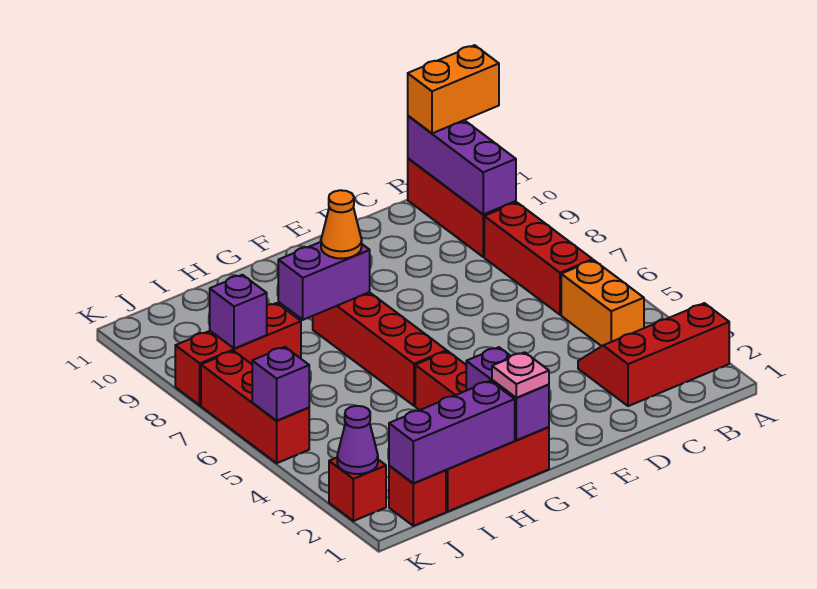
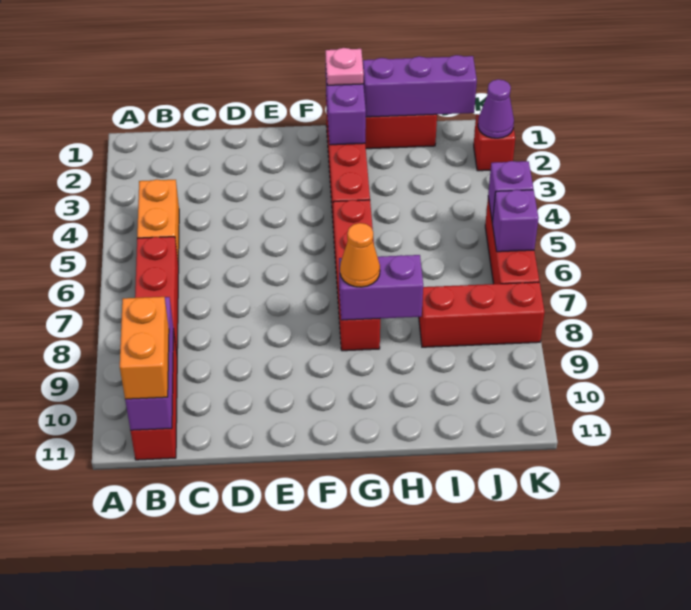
red slope A2:C3 level 1 top 2 -> none
orange brick A11:B11 level 3 -> orange brick B10:B11 level 3
red brick J1 level 1 -> none
purple brick J8 level 2 -> purple brick K6 level 2

